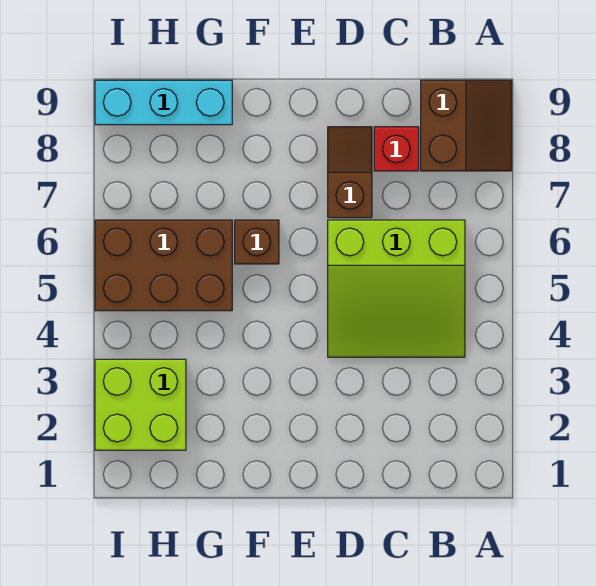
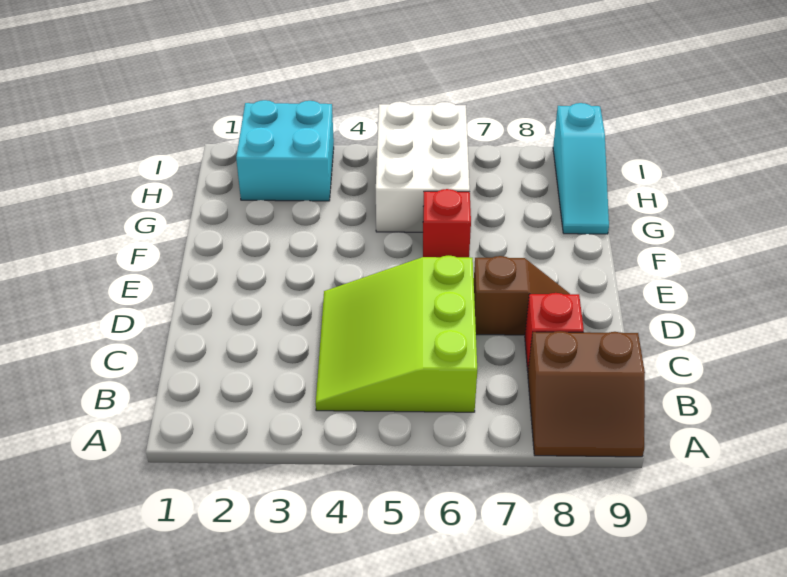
brown brick F6 level 1 -> red brick F6 level 1
brown brick G5:I6 level 1 -> white brick G5:I6 level 1
cyan brick G9:I9 level 1 -> cyan slope G9:I9 level 1 top I
lime brick H2:I3 level 1 -> cyan brick H2:I3 level 1

